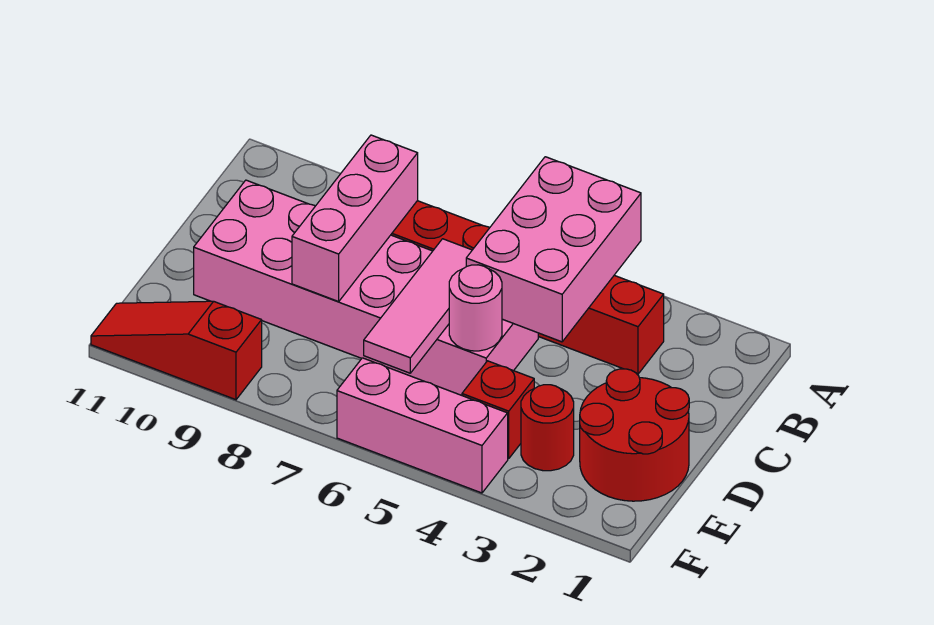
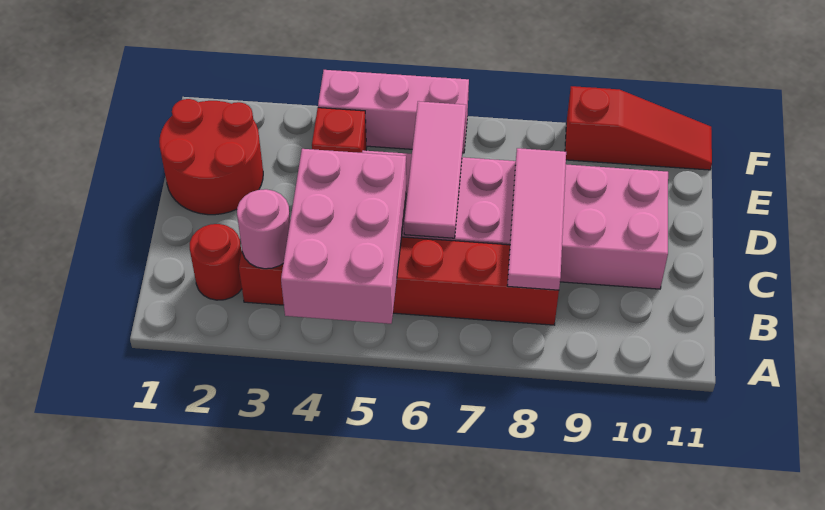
pink brick B8:D8 level 2 -> pink tile B8:D8 level 2
pink round brick D5 level 2 -> pink round brick B3 level 2
red round brick E3 level 1 -> red round brick B2 level 1

